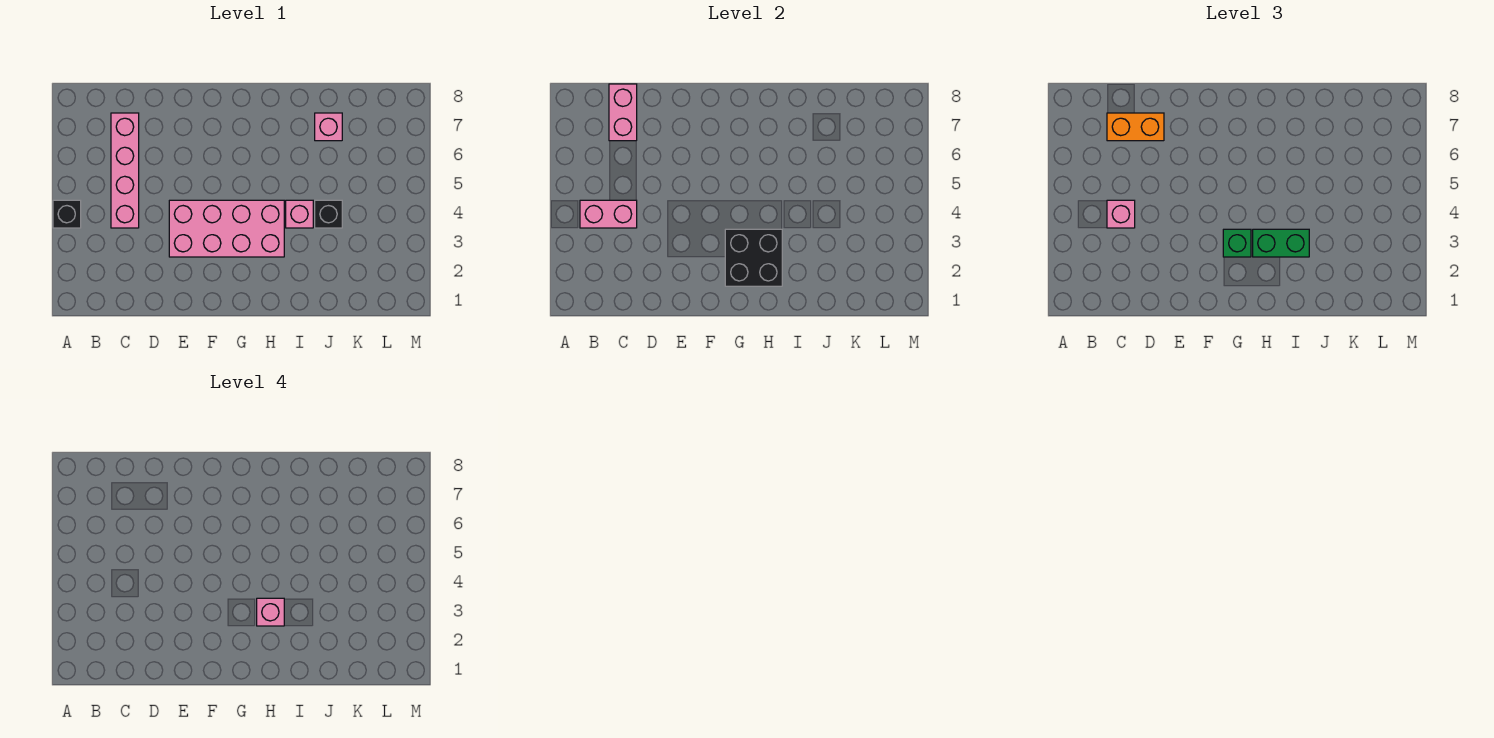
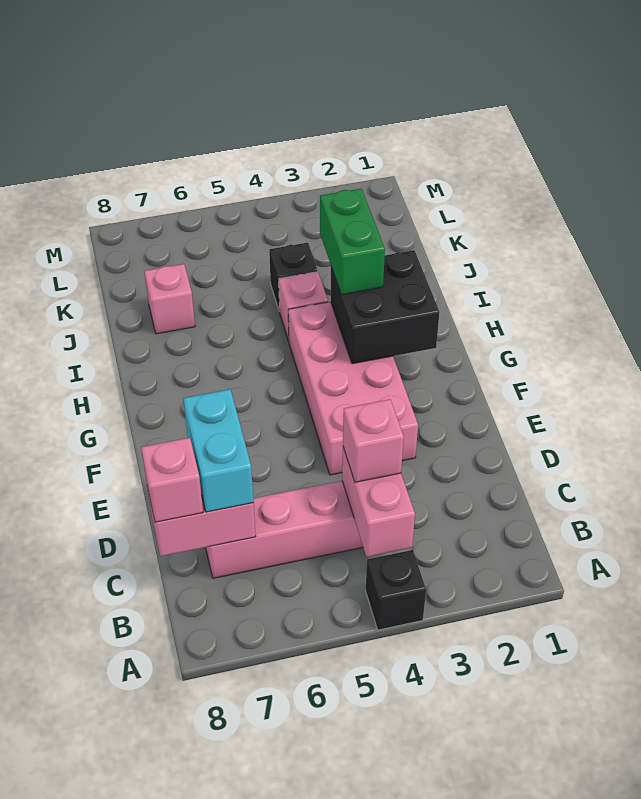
orange brick C7:D7 level 3 -> cyan brick C7:D7 level 3
green brick G3 level 3 -> none
pink brick H3 level 4 -> pink brick C8 level 3

